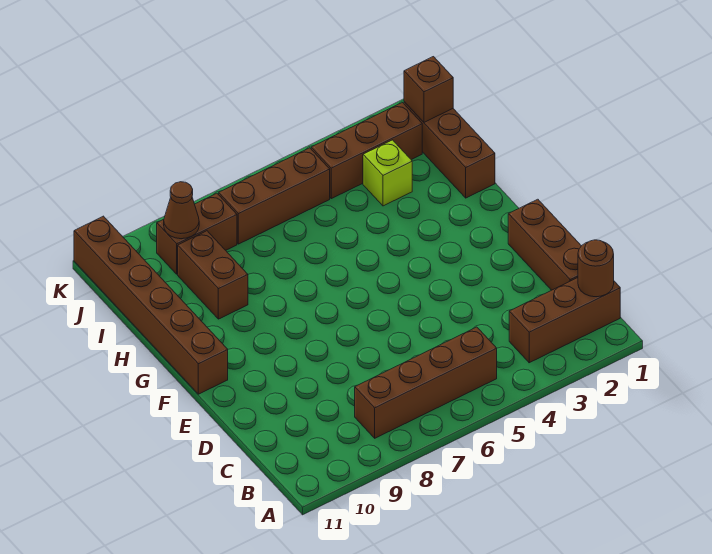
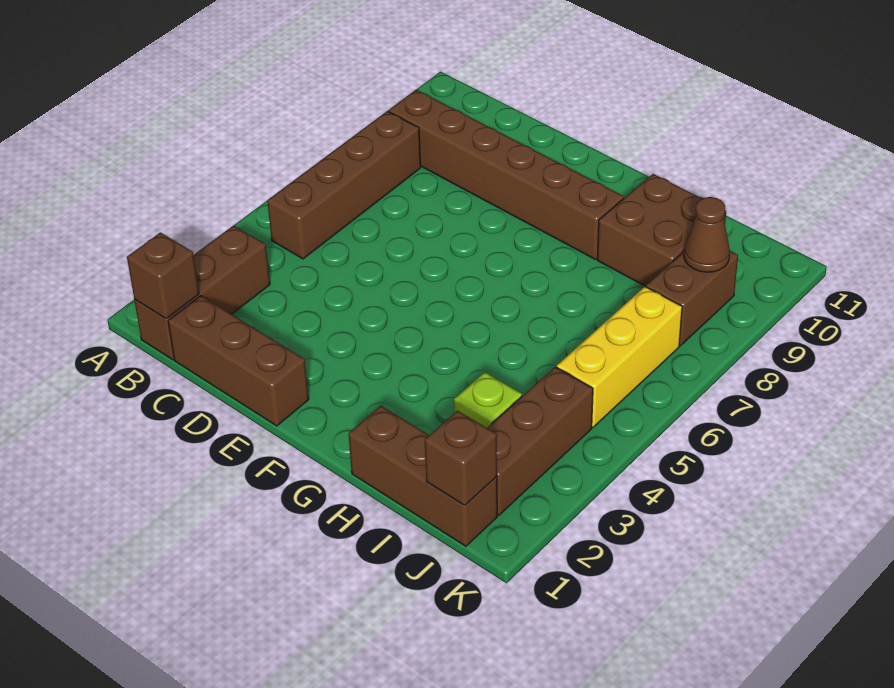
brown round brick B1 level 2 -> brown brick B1 level 2
brown brick F11:K11 level 1 -> brown brick B9:G9 level 1
brown brick H9:I9 level 1 -> brown brick H9:I10 level 1
brown brick J5:J7 level 1 -> yellow brick J5:J7 level 1

